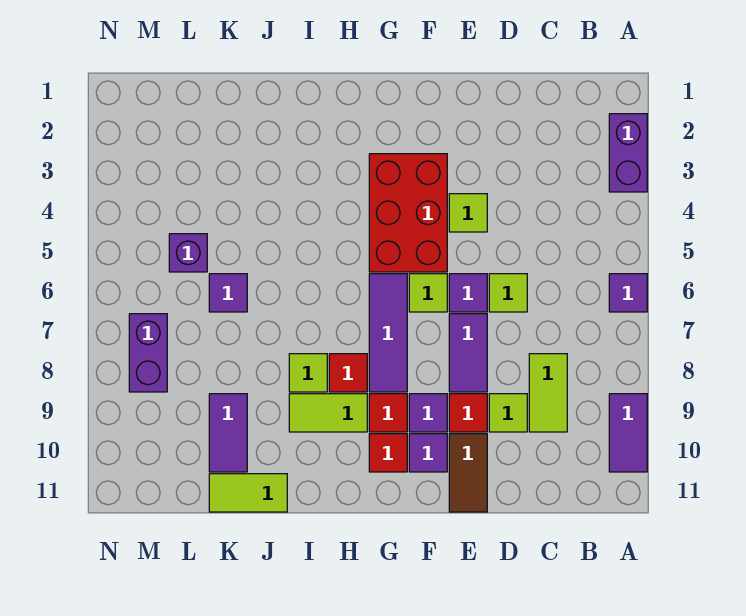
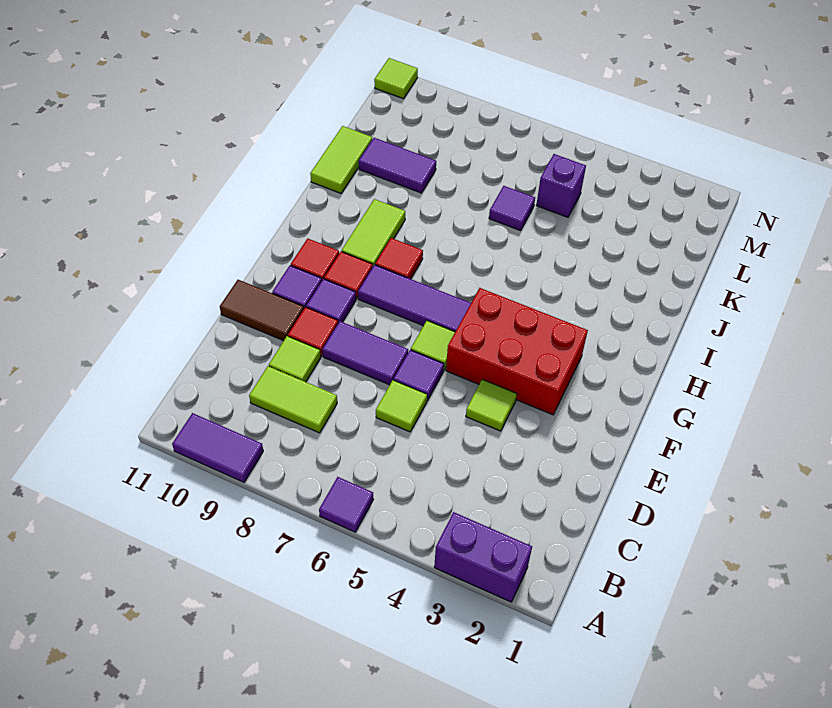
lime tile I8 level 1 -> lime tile N11 level 1
purple brick M7:M8 level 1 -> none

